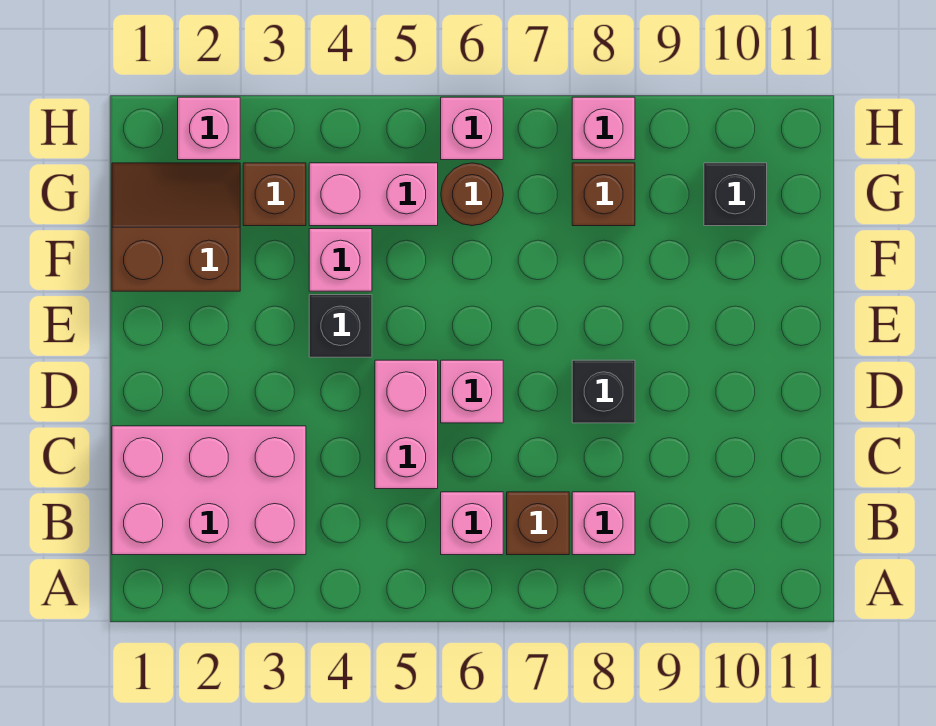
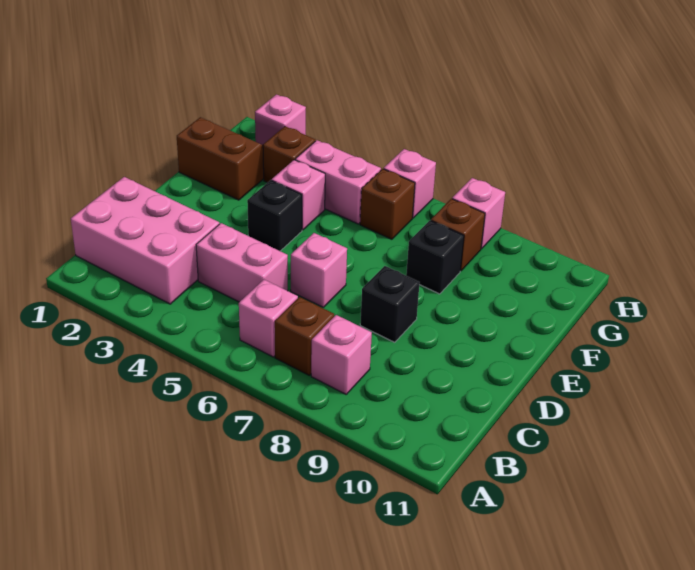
pink brick C5:D5 level 1 -> pink brick C4:C5 level 1
brown round brick G6 level 1 -> brown brick G6 level 1
black brick G10 level 1 -> black brick F8 level 1

